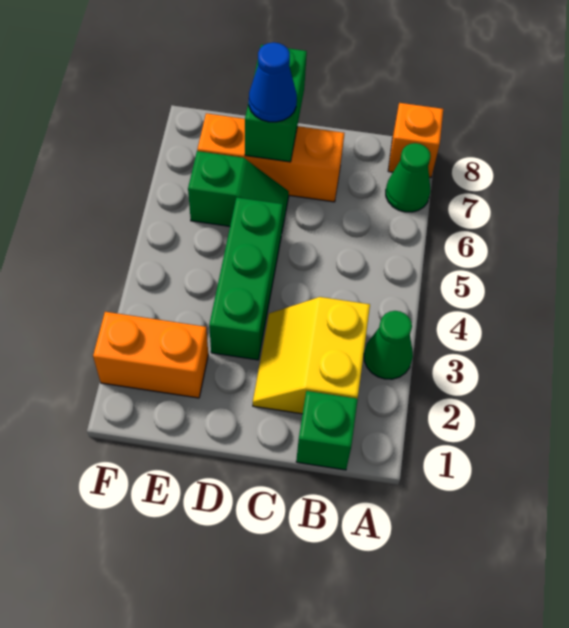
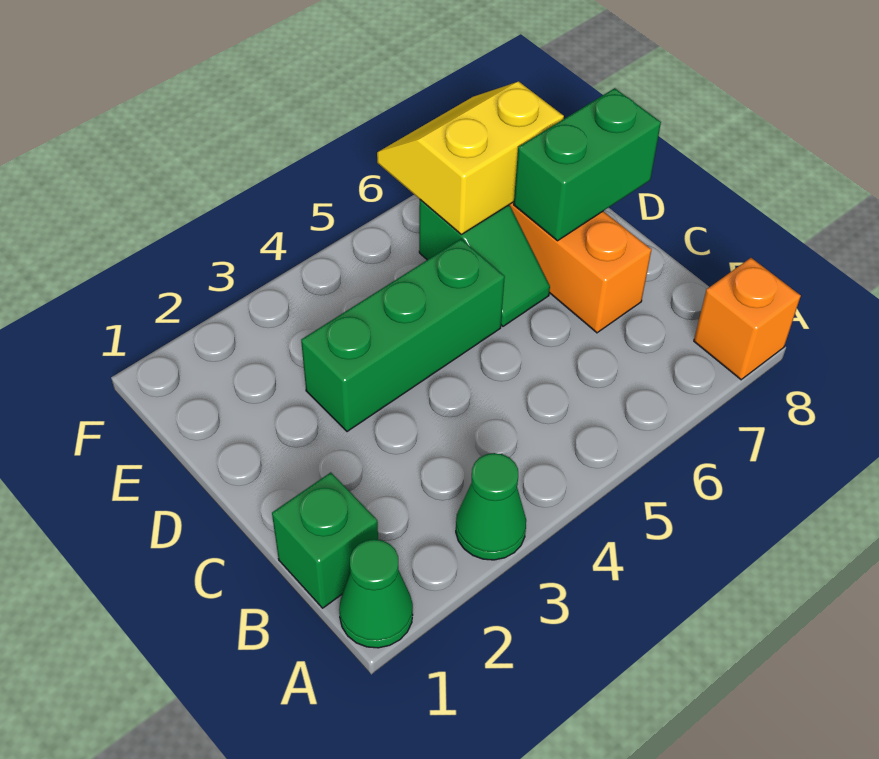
green cone A7 level 1 -> green cone A1 level 1
yellow slope B2:C3 level 1 top B -> yellow slope E6:F7 level 2 top E
blue cone D7 level 3 -> none
orange brick E2:F2 level 1 -> none

